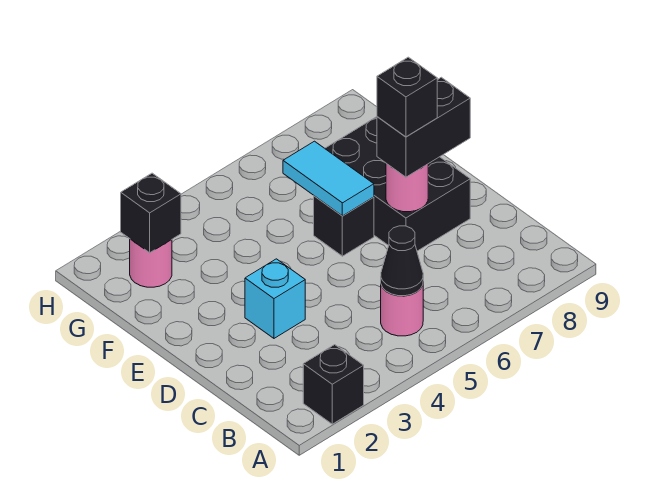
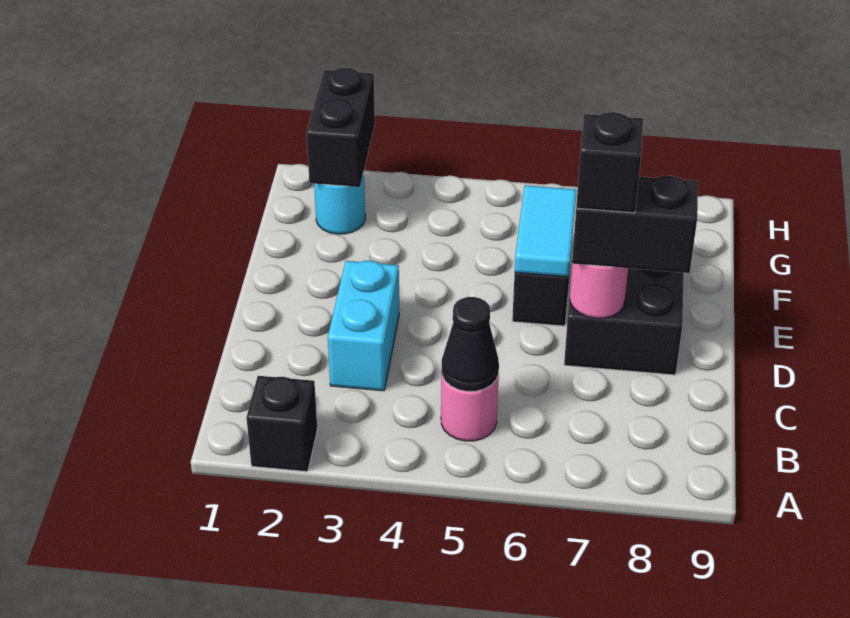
cyan brick D3 level 1 -> cyan brick C3:D3 level 1
pink round brick G2 level 1 -> cyan round brick G2 level 1
black brick G2 level 2 -> black brick G2:H2 level 2

